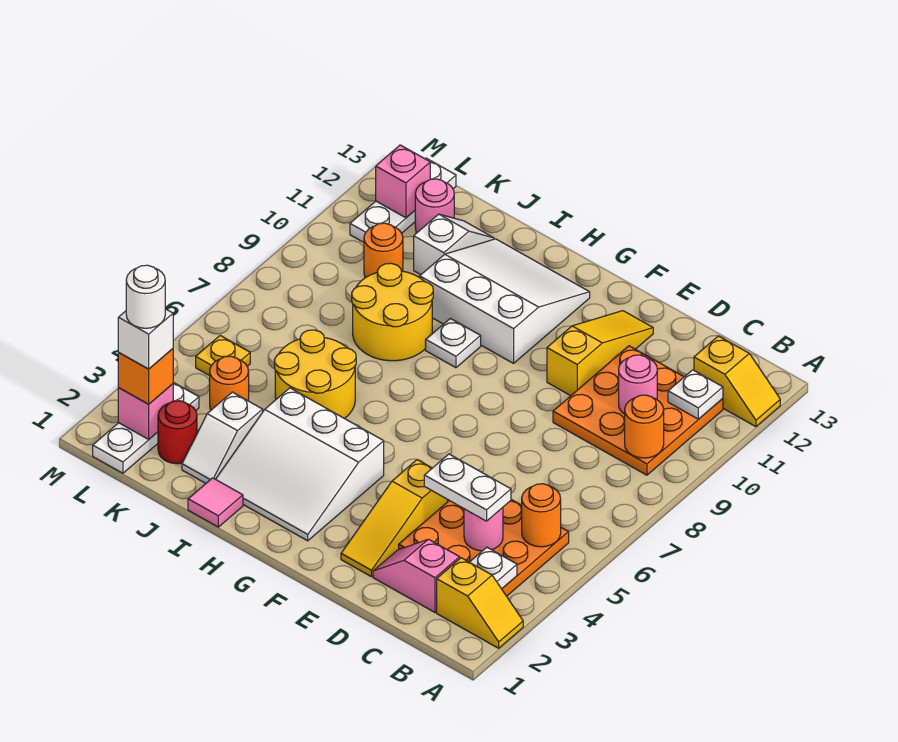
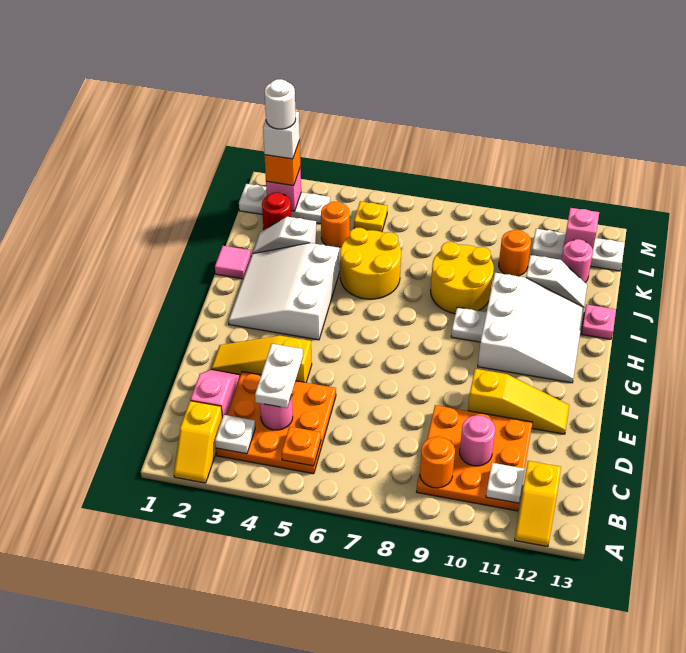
orange round brick B5 level 2 -> orange plate B5 level 2
none -> pink plate I13 level 1

